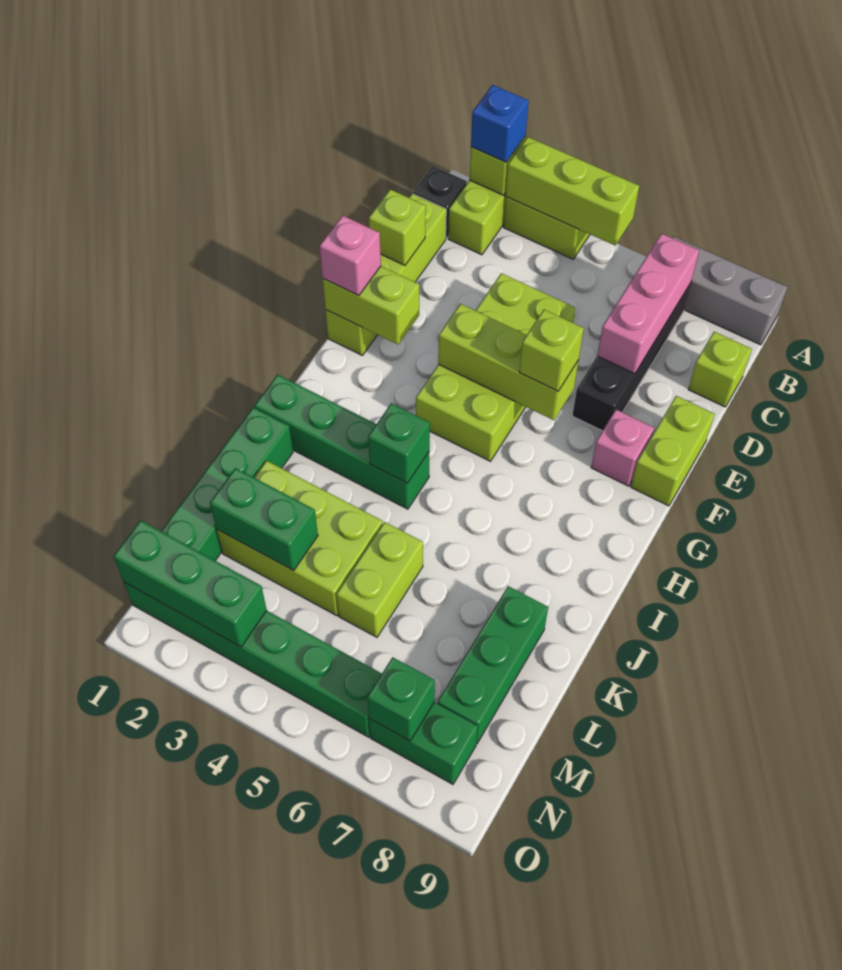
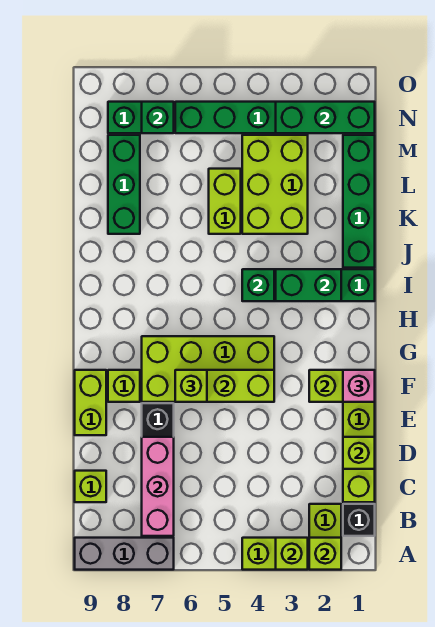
blue brick A2 level 3 -> none
lime brick A3:A5 level 2 -> lime brick A3 level 2
lime brick D4:G5 level 1 -> lime brick F4:G7 level 1
pink brick F8 level 1 -> lime brick F8 level 1
lime brick K2:L4 level 1 -> lime brick K3:M4 level 1
green brick L2:L3 level 2 -> green brick I2:I3 level 2

